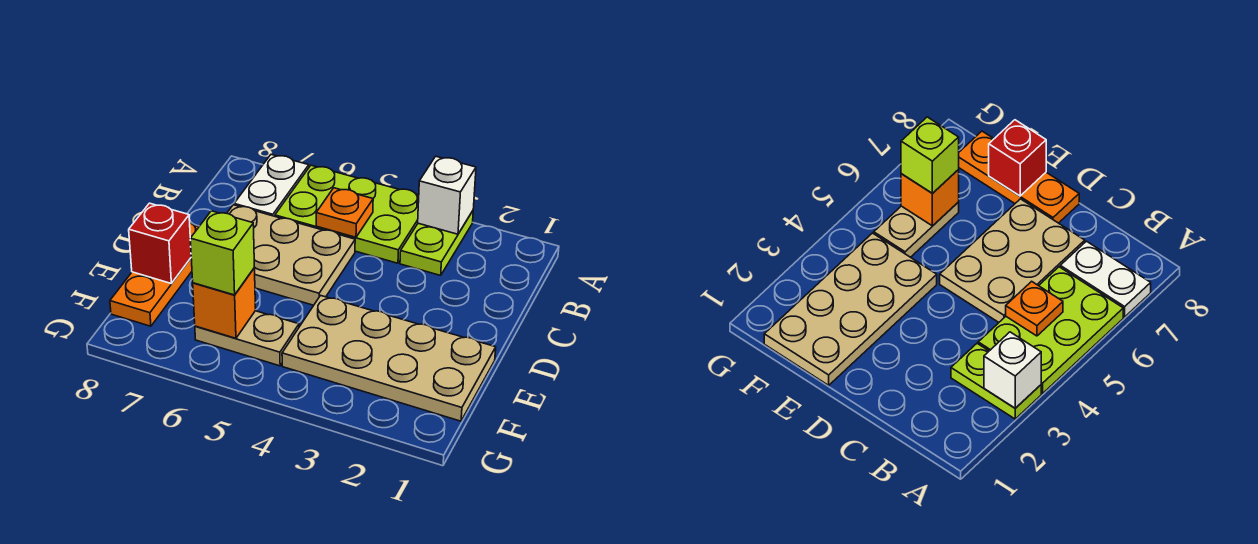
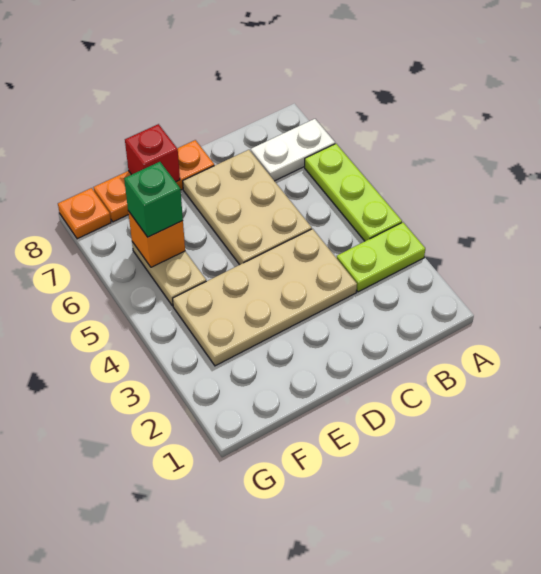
white brick A3 level 2 -> none
lime plate A4:B6 level 1 -> lime plate A4:A6 level 1
orange plate B5 level 2 -> orange plate G8 level 1
tan plate E1:F4 level 1 -> tan plate C3:F4 level 1
lime brick F6 level 3 -> green brick F6 level 3

